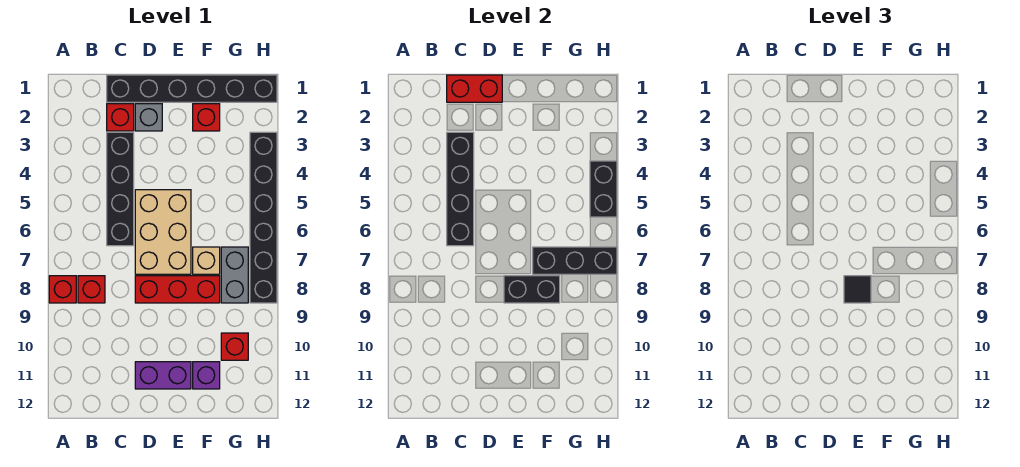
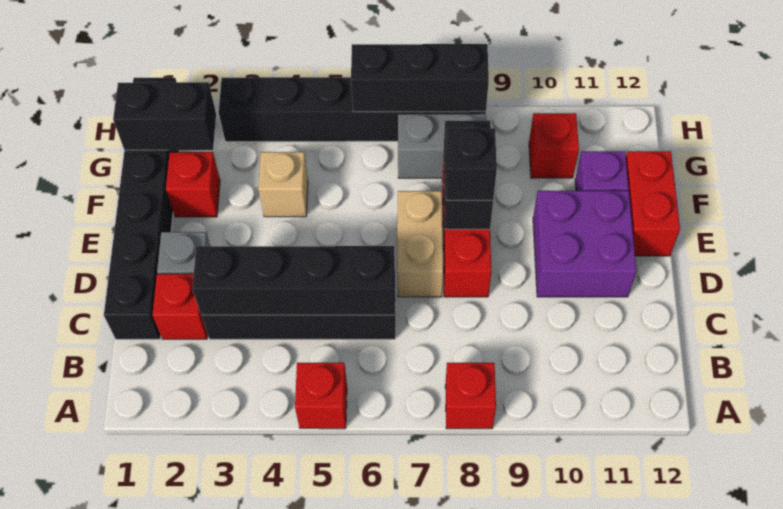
red brick B8 level 1 -> red brick A5 level 1
red brick C1:D1 level 2 -> red brick E12:F12 level 1
tan brick D5:E7 level 1 -> tan brick D7:E7 level 1
purple brick D11:E11 level 1 -> purple brick D10:E11 level 1
black tile E8 level 3 -> black brick E8 level 3
tan brick F7 level 1 -> tan brick F4 level 1
black brick F7:H7 level 2 -> black brick H6:H8 level 2
black brick H4:H5 level 2 -> black brick G1:G2 level 2

